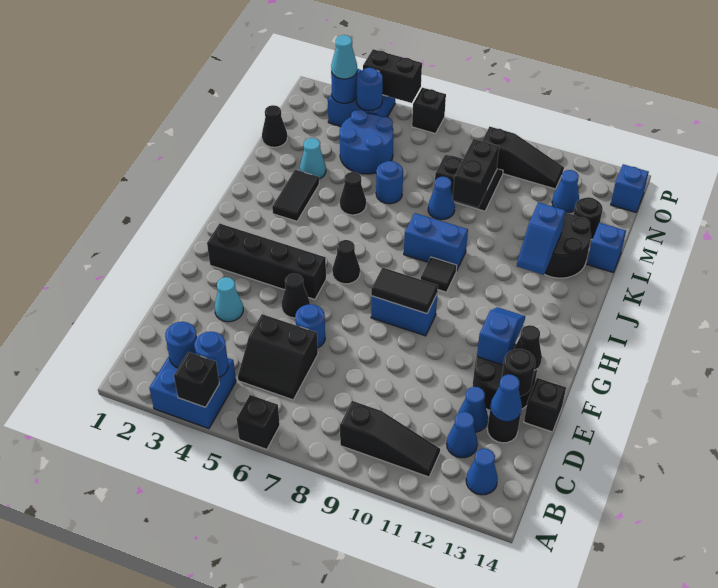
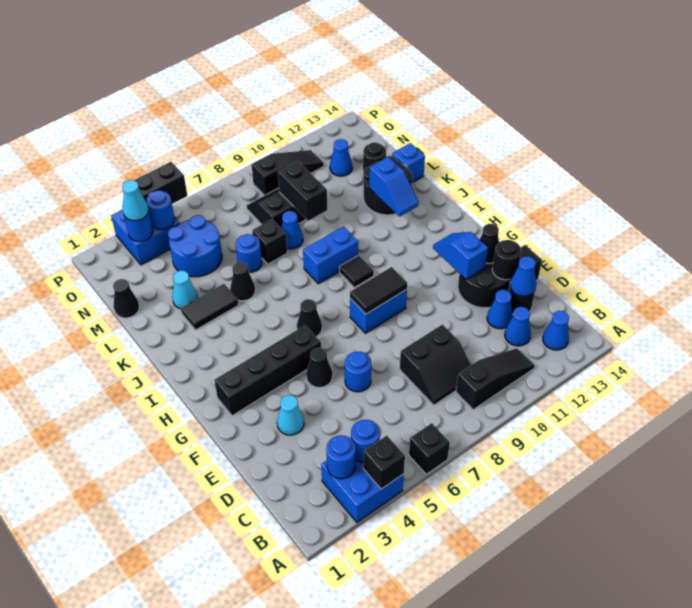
black slope C5:D6 level 1 top D -> black slope C8:D9 level 1 top D
black tile J3:K3 level 1 -> black tile K3:K4 level 1
blue brick O14 level 1 -> none
black brick P6 level 1 -> black brick L7 level 1

